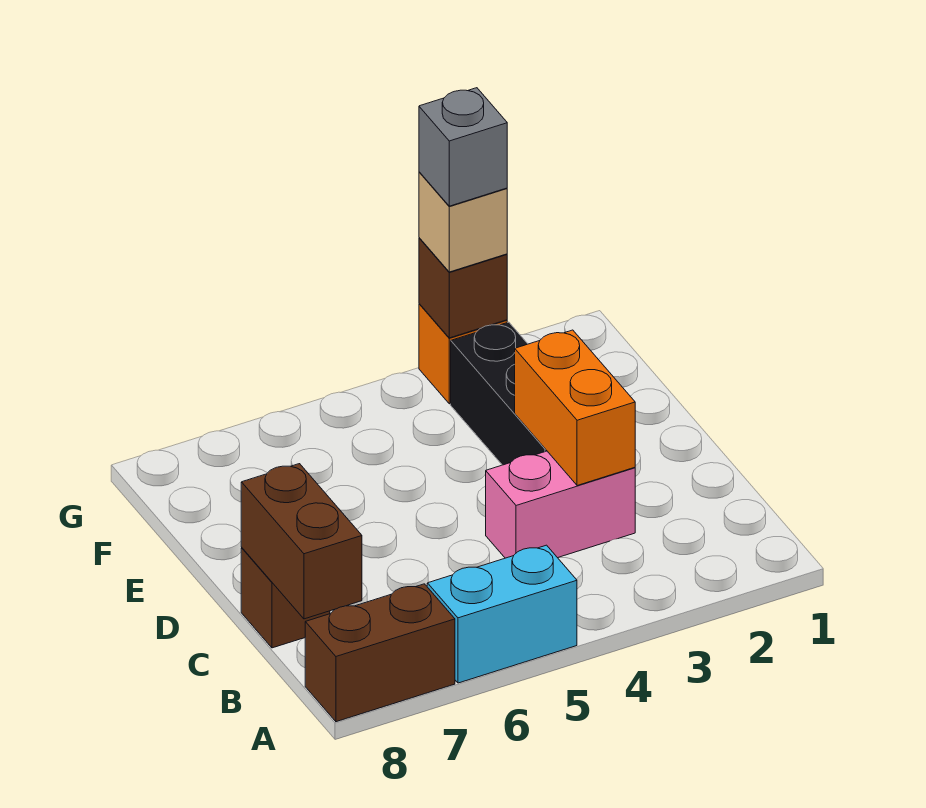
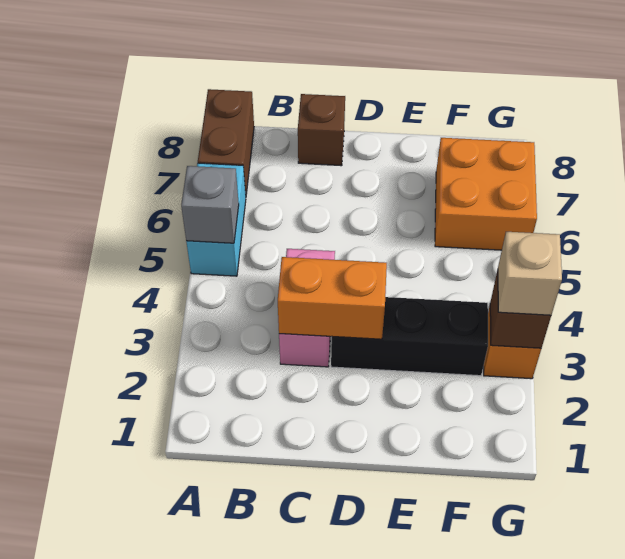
brown brick B8:C8 level 2 -> none
none -> orange brick F6:G7 level 1
grey brick G3 level 4 -> grey brick A5 level 2

